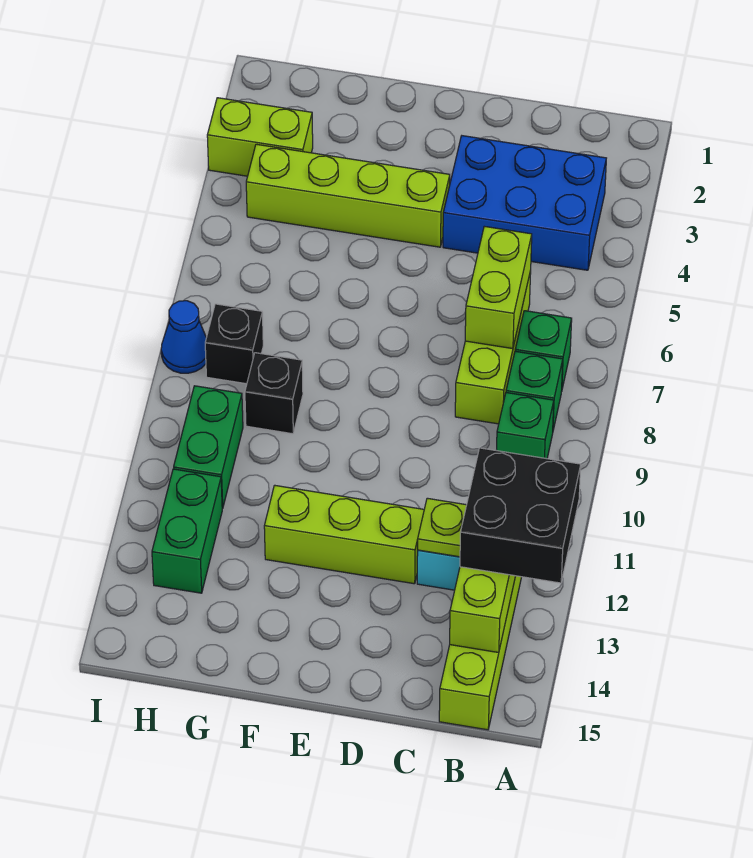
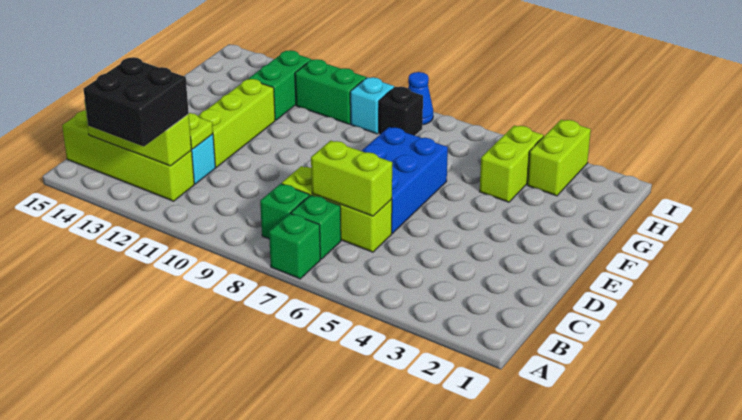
blue brick B3:D4 level 1 -> blue brick D6:F7 level 1
green brick B9 level 1 -> green brick A7 level 1
lime brick E4:H4 level 1 -> lime brick G4:H4 level 1
black brick G9 level 1 -> none
none -> cyan brick H9 level 1
green brick H12:H13 level 1 -> green brick G12:H12 level 1

